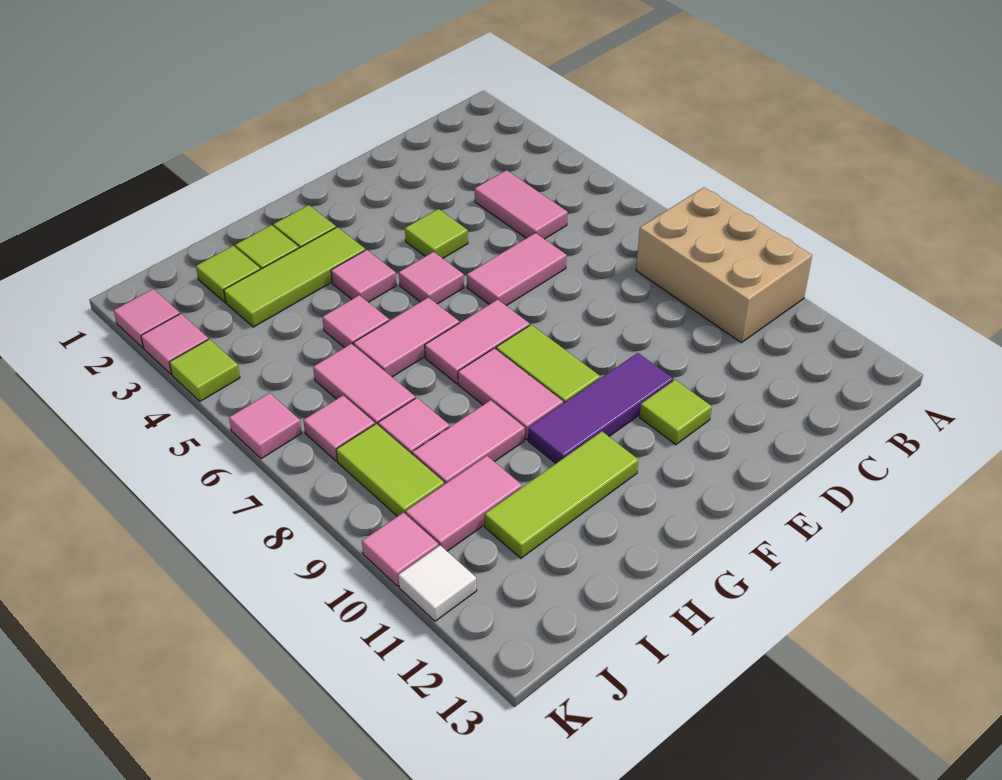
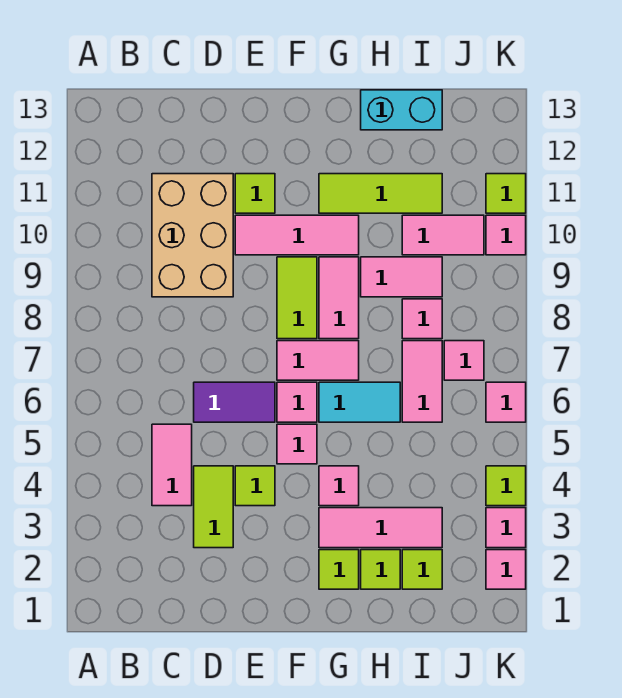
tan brick A8:B10 level 1 -> tan brick C9:D11 level 1
pink tile D6:E6 level 1 -> purple tile D6:E6 level 1
purple tile E10:G10 level 1 -> pink tile E10:G10 level 1
lime tile G3:I3 level 1 -> pink tile G3:I3 level 1
pink tile G6:H6 level 1 -> cyan tile G6:H6 level 1
pink tile H5 level 1 -> pink tile F6 level 1
none -> cyan brick H13:I13 level 1
lime tile J8:J9 level 1 -> lime tile D3:D4 level 1
white tile K11 level 1 -> lime tile K11 level 1

